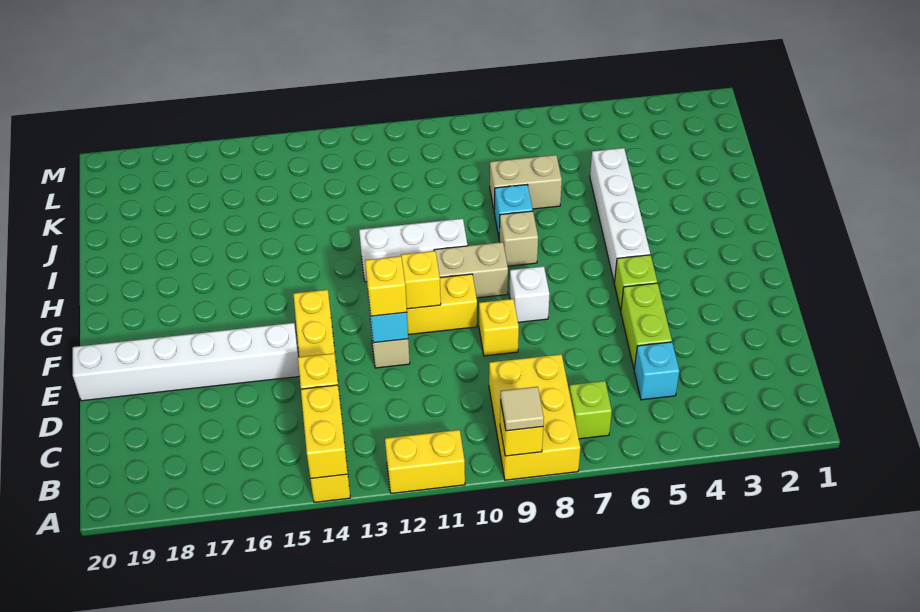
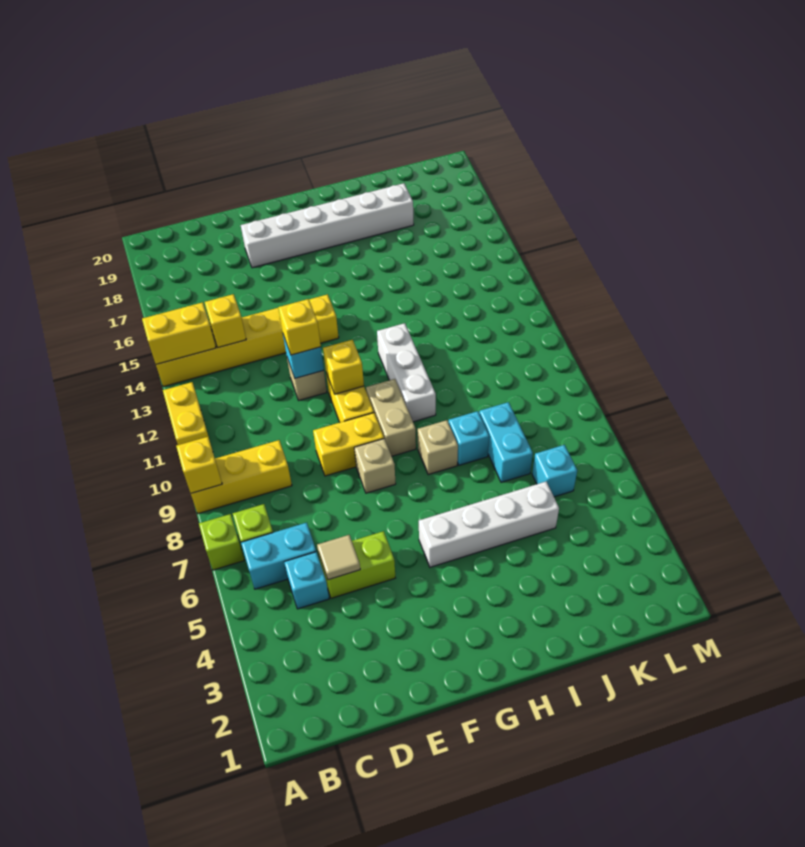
yellow brick A8:C9 level 1 -> yellow brick A9:C9 level 1
tan tile A9 level 3 -> tan tile D5 level 2
none -> cyan brick B6:C6 level 1
yellow brick E9 level 1 -> yellow brick E9:F9 level 1
white brick E15:E20 level 1 -> white brick E18:J18 level 1
lime brick F5 level 1 -> lime brick A7 level 1
white brick F8 level 1 -> tan brick F8 level 1
tan brick J7:J8 level 1 -> cyan brick J7:J8 level 1
none -> cyan brick K6 level 1

